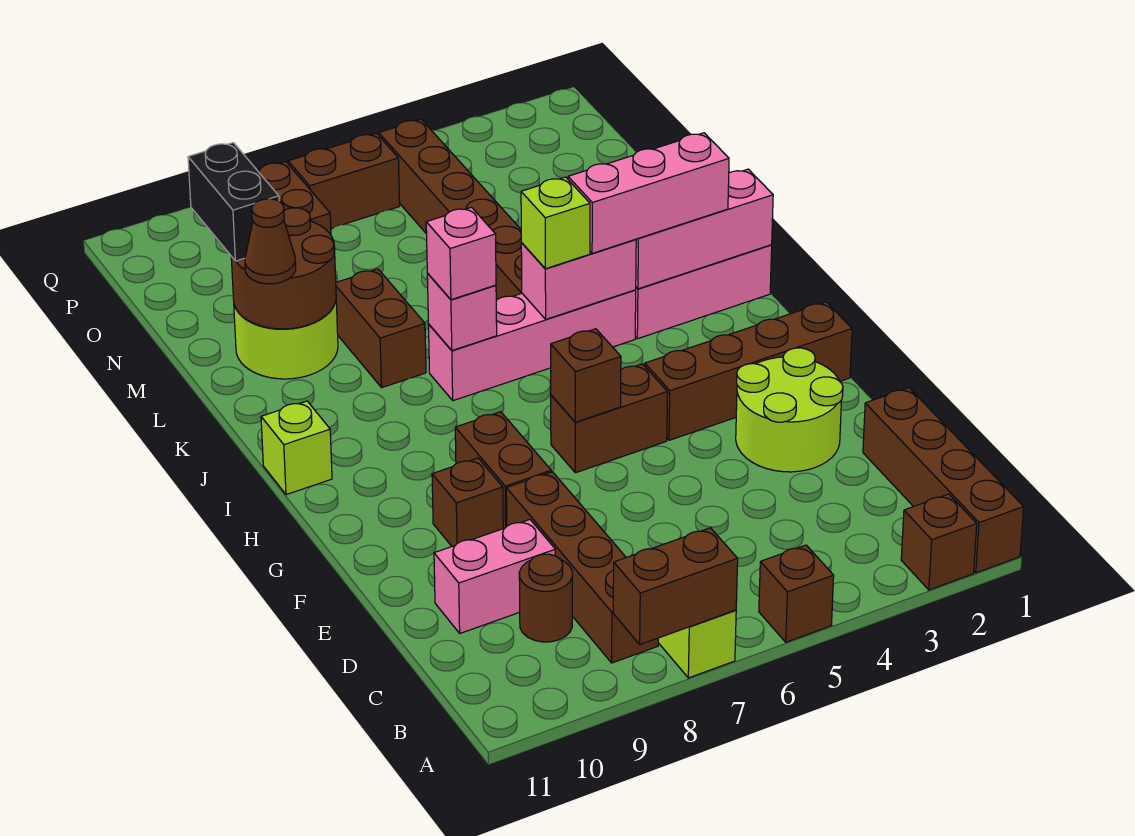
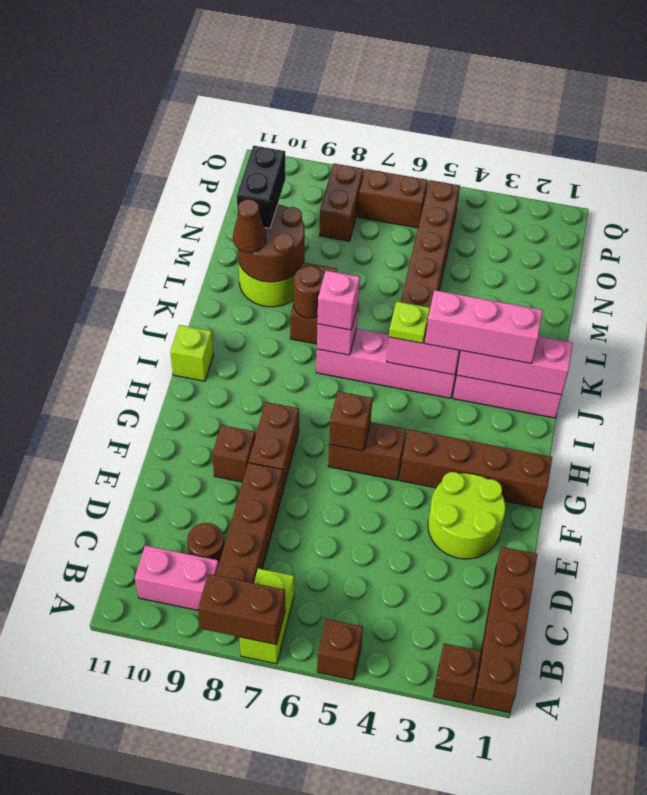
pink brick D9:D10 level 1 -> pink brick B9:B10 level 1
lime brick J5 level 3 -> lime plate J5 level 3
none -> brown round brick K8 level 2

